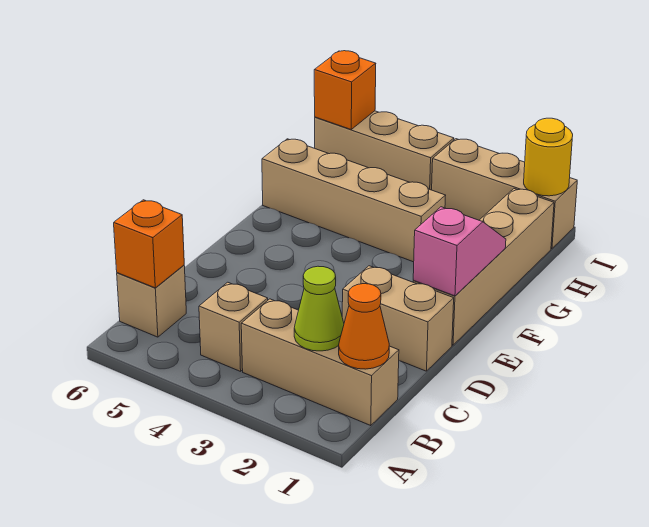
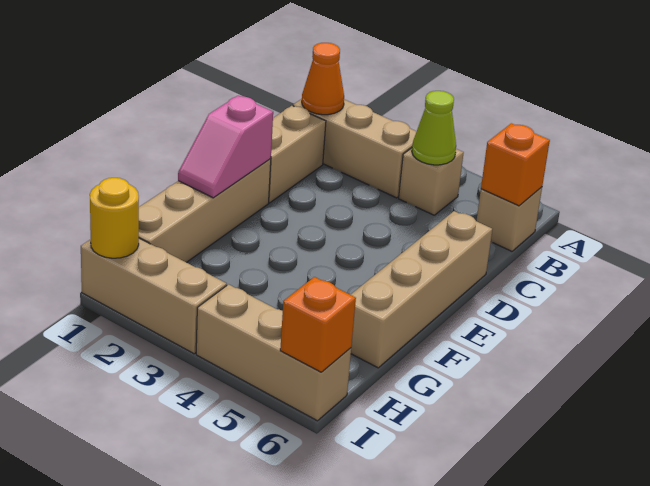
lime cone B2 level 2 -> lime cone B4 level 2
tan brick D1:D2 level 1 -> tan brick C1:D1 level 1
tan brick G3:G6 level 1 -> tan brick D6:G6 level 1

